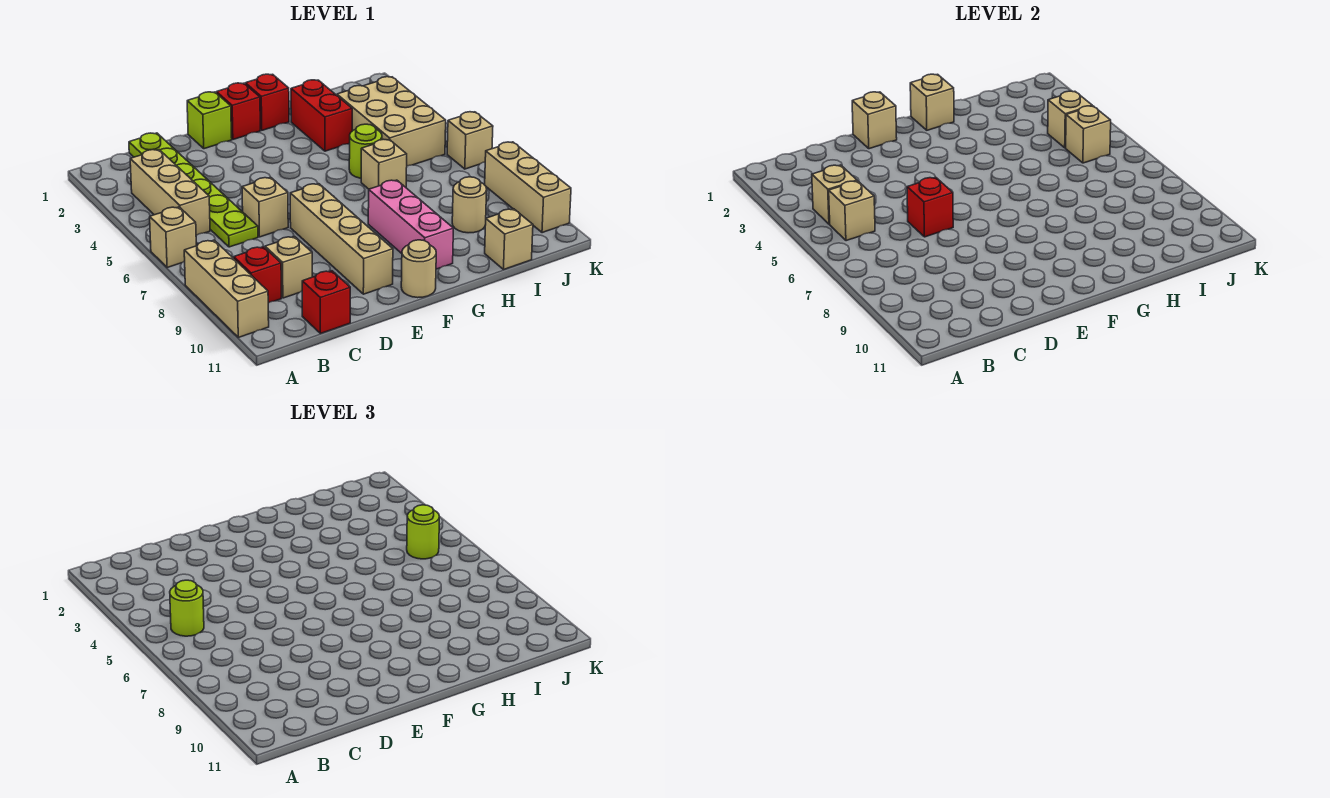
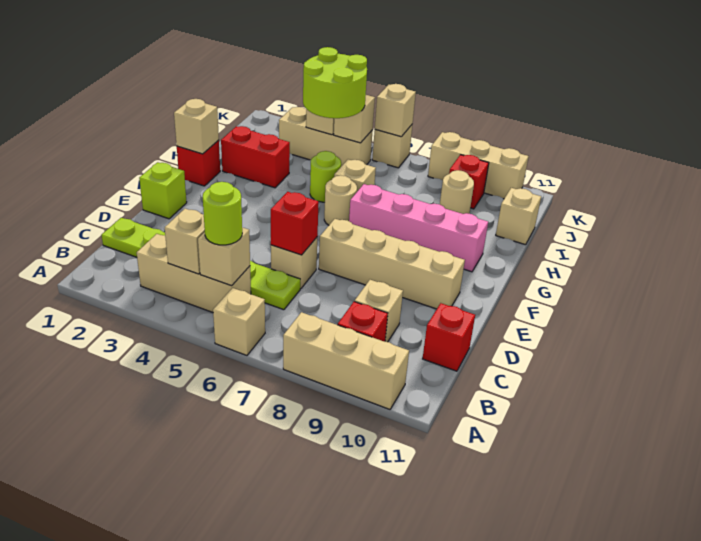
tan brick E1 level 2 -> tan brick K6 level 2
red brick F1 level 1 -> red brick J9 level 1
tan round brick F11 level 1 -> tan round brick G6 level 1
pink brick G8:G10 level 1 -> pink brick G7:G10 level 1
tan brick I3:J5 level 1 -> tan brick J3:J5 level 1
lime round brick J5 level 3 -> lime round brick I4:J5 level 3

